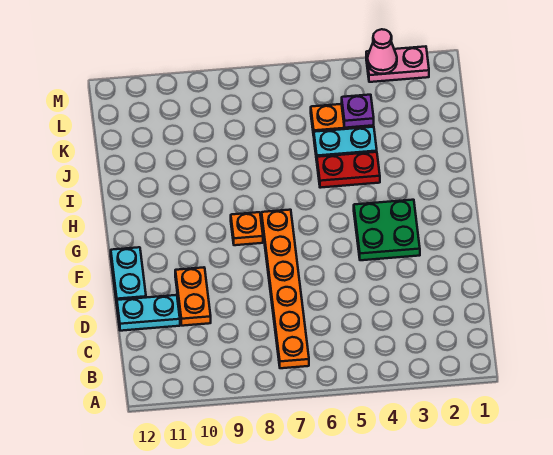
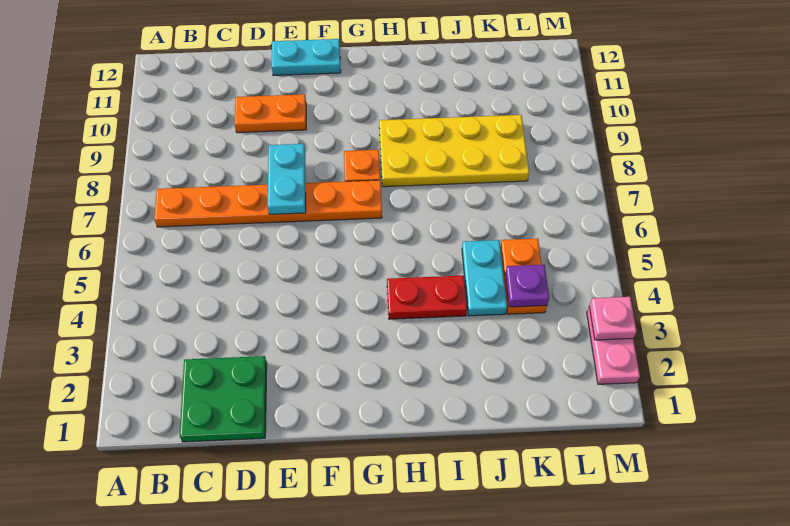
cyan plate D11:D12 level 1 -> cyan plate E7:E8 level 2
green plate F3:G4 level 1 -> green plate C1:D2 level 1
none -> yellow plate H8:K9 level 1
red plate I4:I5 level 1 -> red plate H4:I4 level 1
pink cone M3 level 2 -> pink plate M3 level 2

